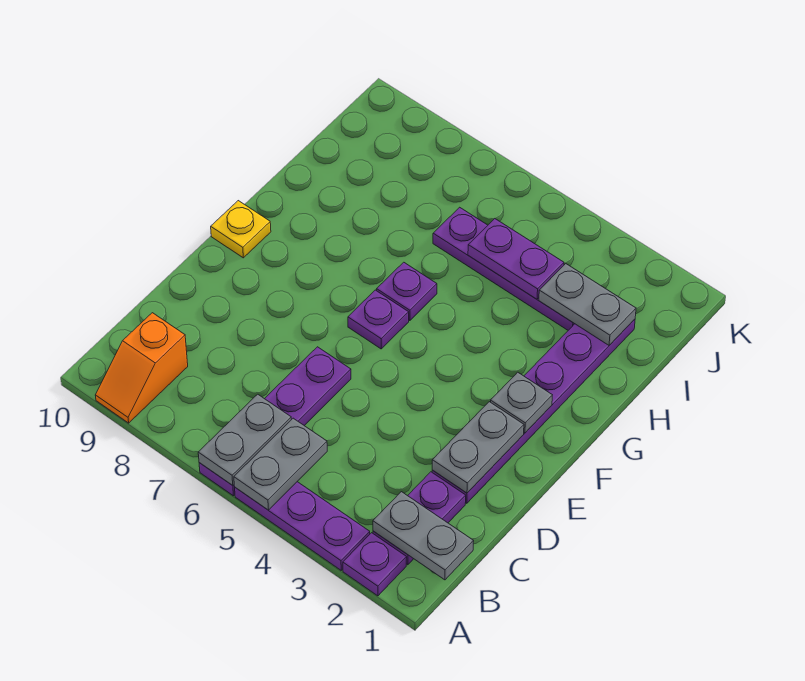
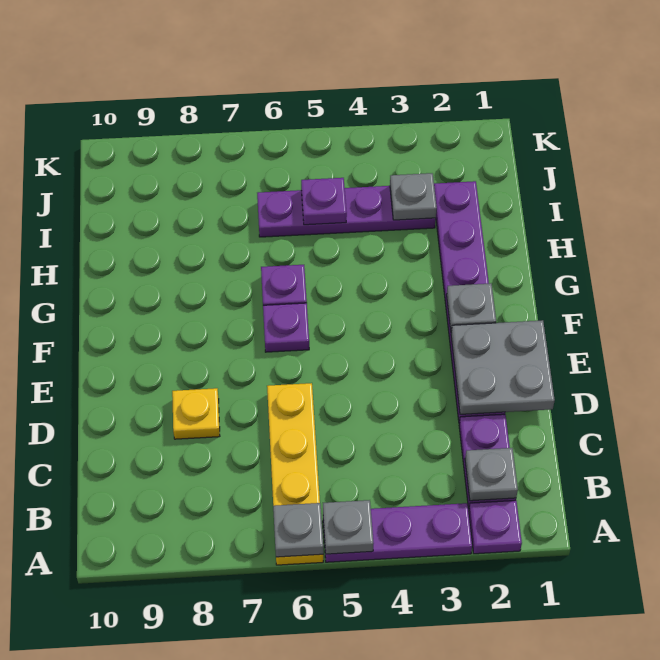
grey plate A5:B5 level 2 -> grey plate A5 level 2
purple plate A6:D6 level 1 -> yellow plate A6:D6 level 1
grey plate A6:B6 level 2 -> grey plate A6 level 2
orange slope A9:B9 level 1 top B -> none
grey plate B1:B2 level 2 -> grey plate B2 level 2
grey plate D2:E2 level 2 -> grey plate D1:E2 level 2
yellow plate F10 level 1 -> yellow plate D8 level 1
grey plate I2:I3 level 2 -> grey plate I3 level 2
purple plate I4:I5 level 2 -> purple plate I5 level 2

